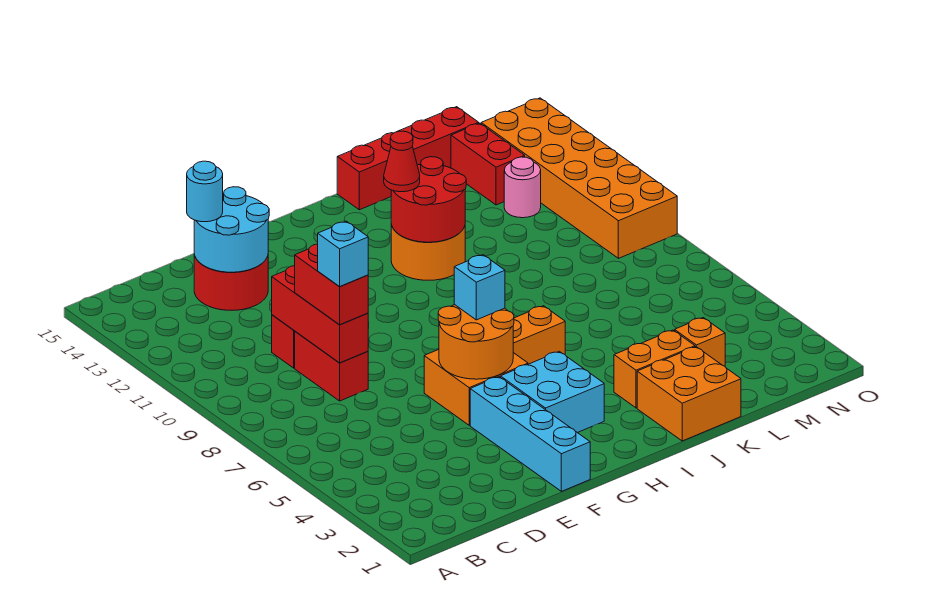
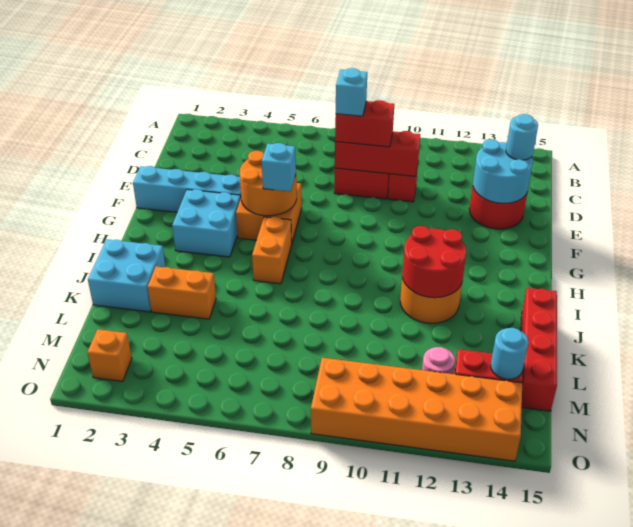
red cone I12 level 3 -> none
orange brick J1:K2 level 1 -> cyan brick J1:K2 level 1
orange brick J3:K3 level 1 -> orange brick K3:K4 level 1
orange brick L3 level 1 -> orange brick N2 level 1
none -> cyan round brick M14 level 2

